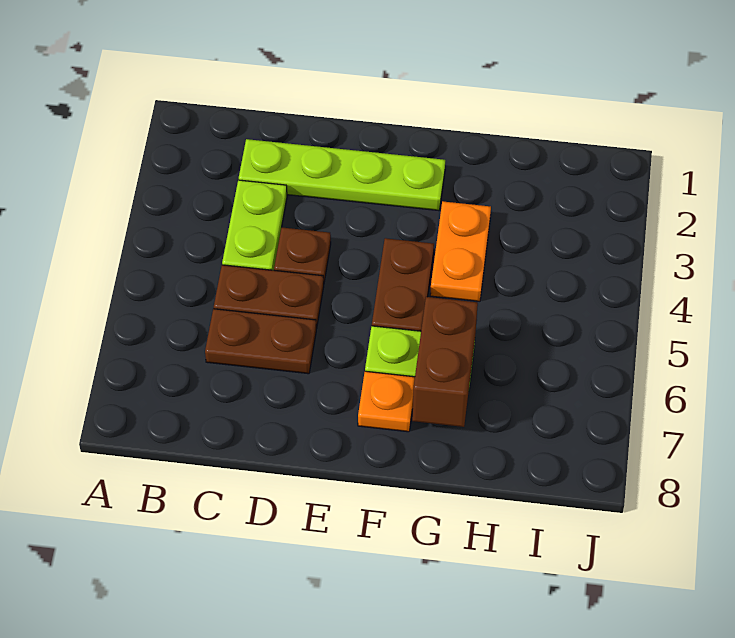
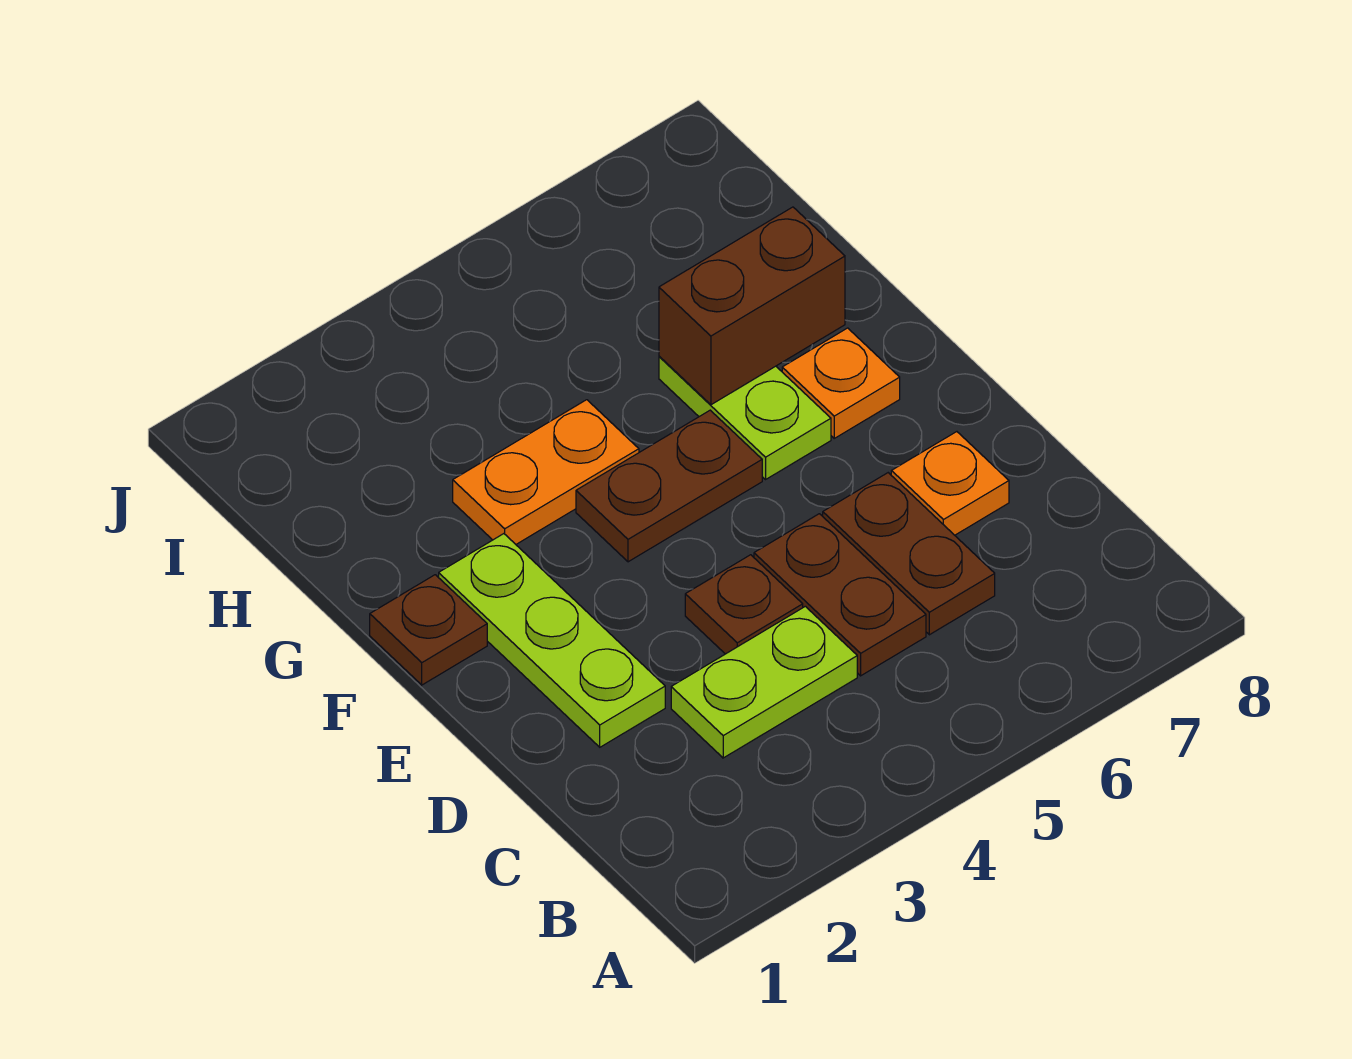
lime plate C2:F2 level 1 -> lime plate D2:F2 level 1
none -> orange plate D7 level 1
none -> brown plate F1 level 1

